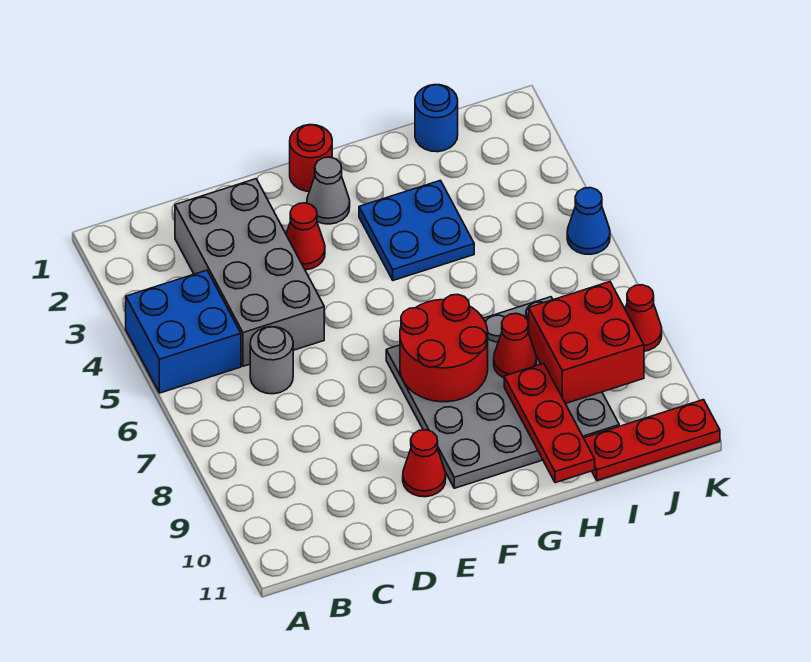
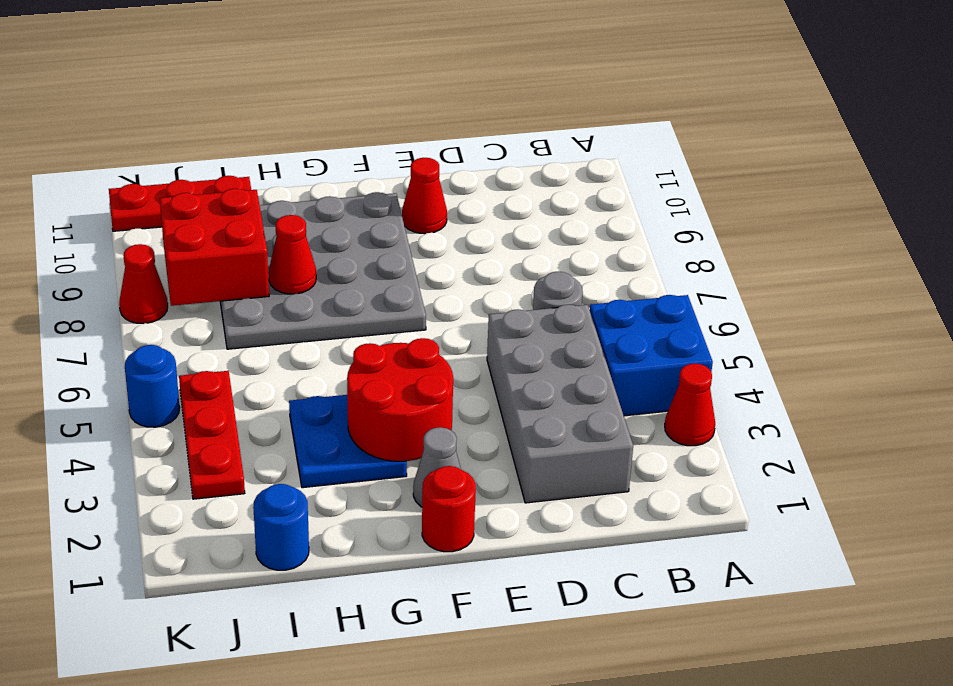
red cone E3 level 1 -> red cone A3 level 1
red round brick F7:G8 level 2 -> red round brick F3:G4 level 2
red plate H9:H11 level 2 -> red plate J3:J5 level 1
blue cone K5 level 1 -> blue round brick K5 level 1

